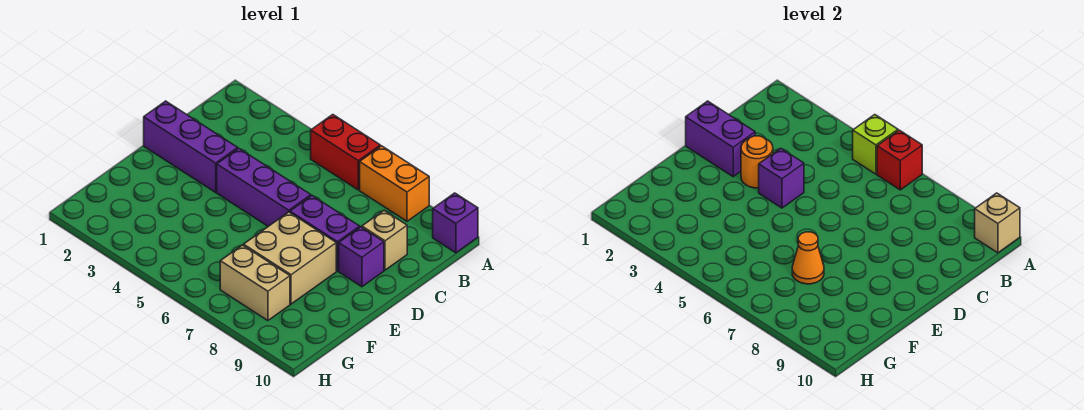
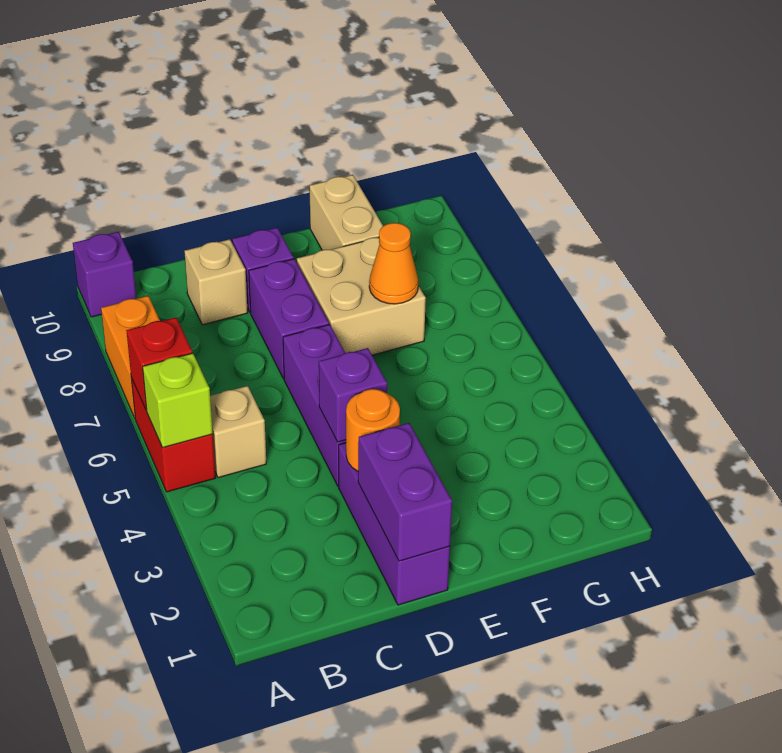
tan brick A10 level 2 -> tan brick B5 level 1
tan brick G7:G8 level 1 -> tan brick F9:F10 level 1

